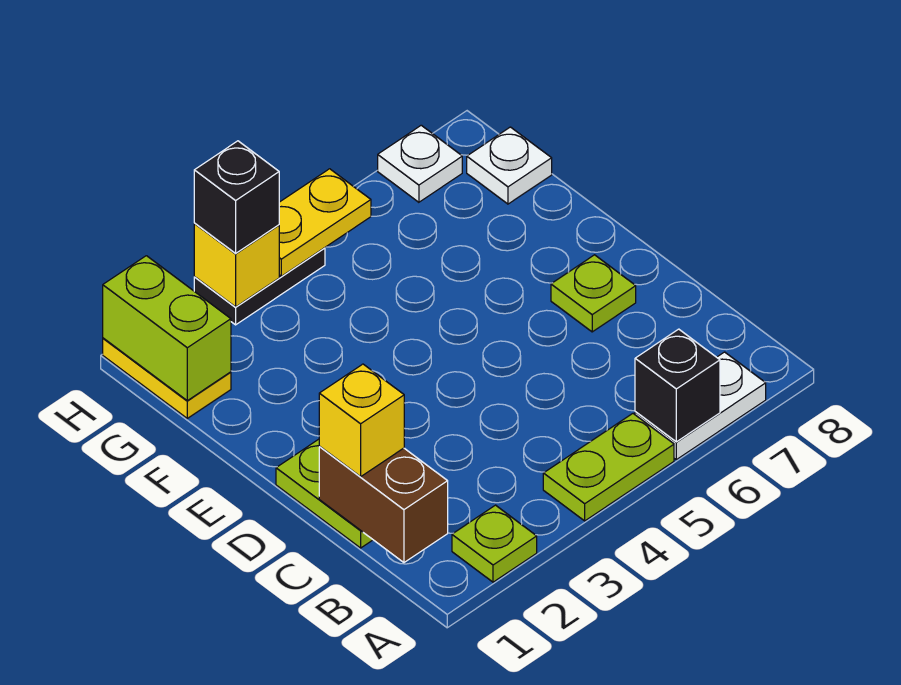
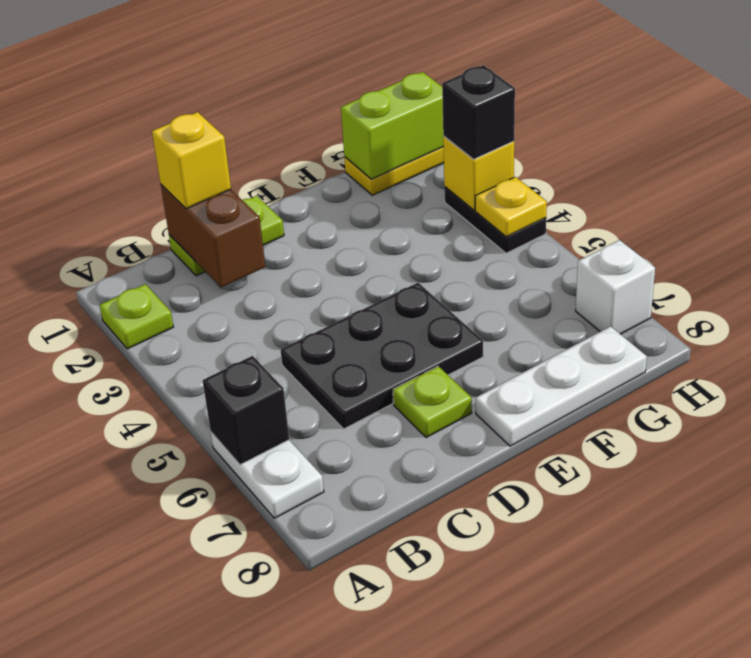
lime plate A4:A5 level 1 -> none
brown brick B1:C1 level 2 -> brown brick C1:C2 level 2
none -> black plate C5:E6 level 1
white plate G8 level 1 -> white plate E8:G8 level 1
yellow plate H4:H5 level 2 -> yellow plate H4 level 2
white plate H7 level 1 -> white brick H7 level 1

